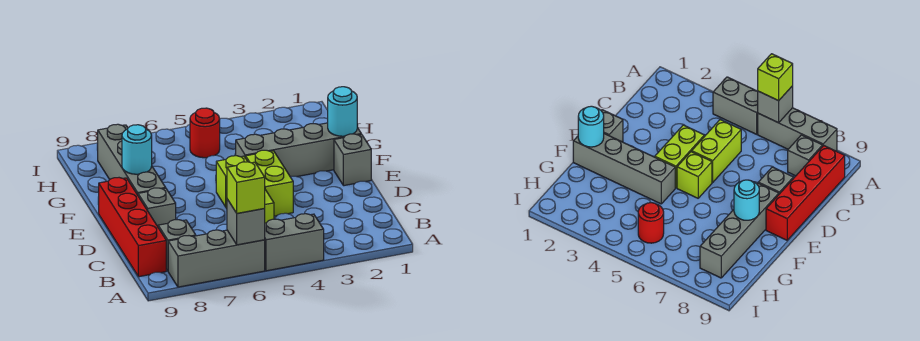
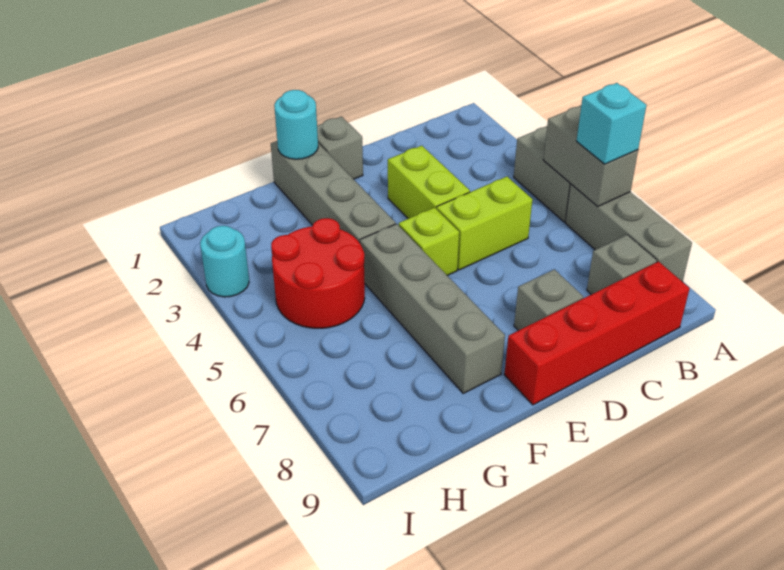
grey brick A6 level 2 -> grey brick A5:A6 level 2
lime brick A6 level 3 -> cyan brick A6 level 3
lime brick D4:E4 level 1 -> lime brick D3:D4 level 1
grey brick E8:H8 level 1 -> grey brick F5:F8 level 1
cyan round brick F8 level 2 -> cyan round brick I3 level 1
red round brick H5 level 1 -> red round brick G4:H5 level 1

